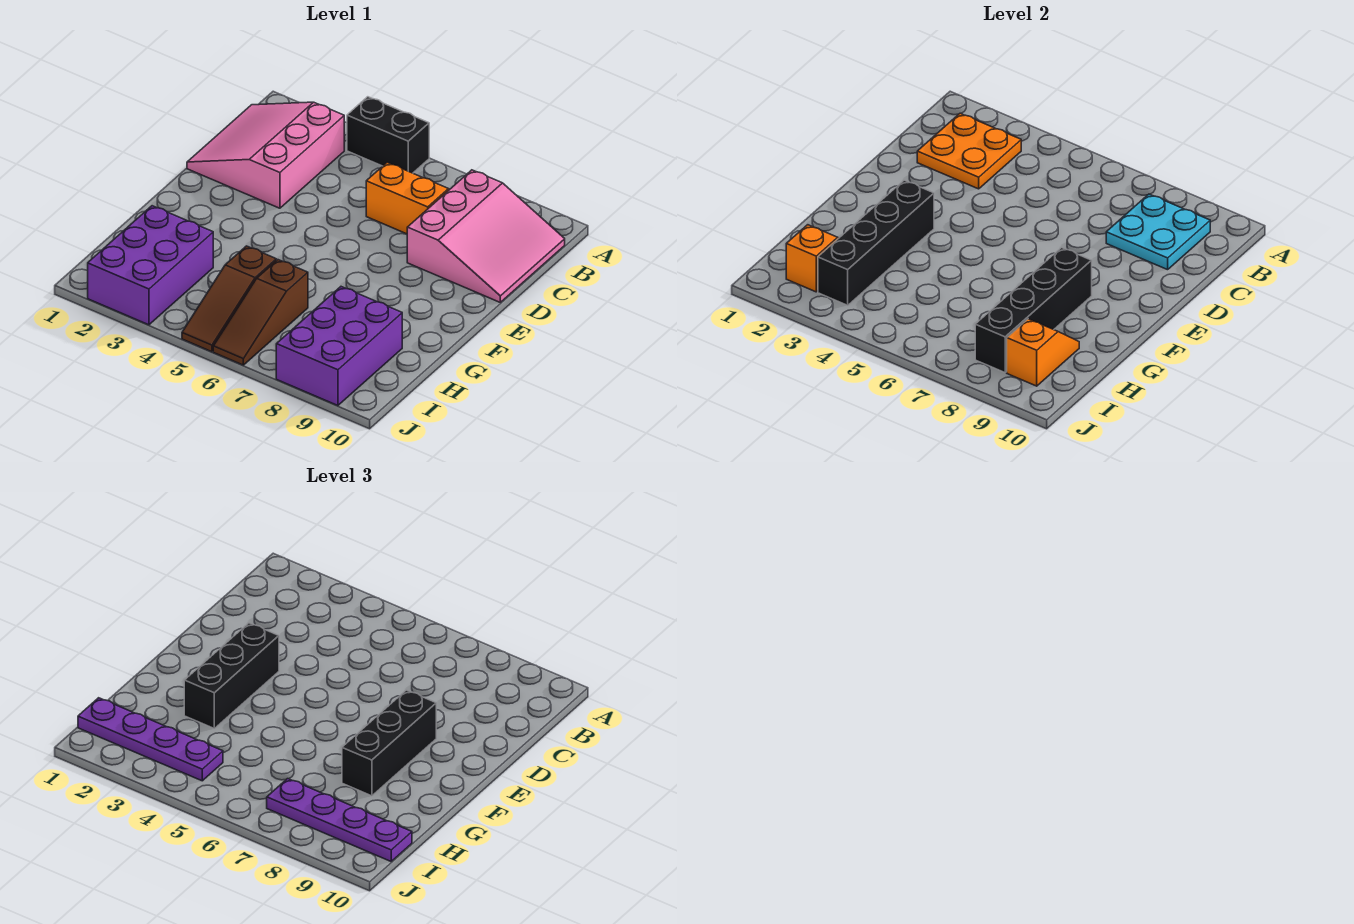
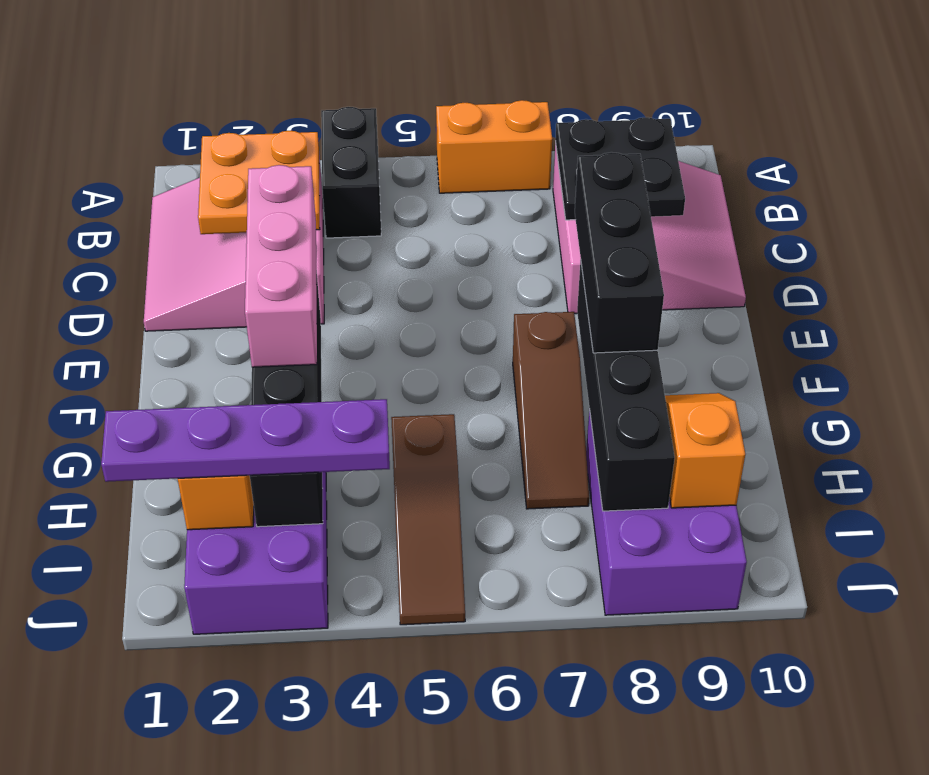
black brick A4:A5 level 1 -> black brick A4:B4 level 1
cyan plate B8:C9 level 2 -> black plate B8:C9 level 2
orange brick C6:C7 level 1 -> orange brick A6:A7 level 1
black brick E3:G3 level 3 -> pink brick E3:G3 level 3
brown slope H6:J6 level 1 top H -> brown slope F7:H7 level 1 top F
purple plate I7:I10 level 3 -> none

